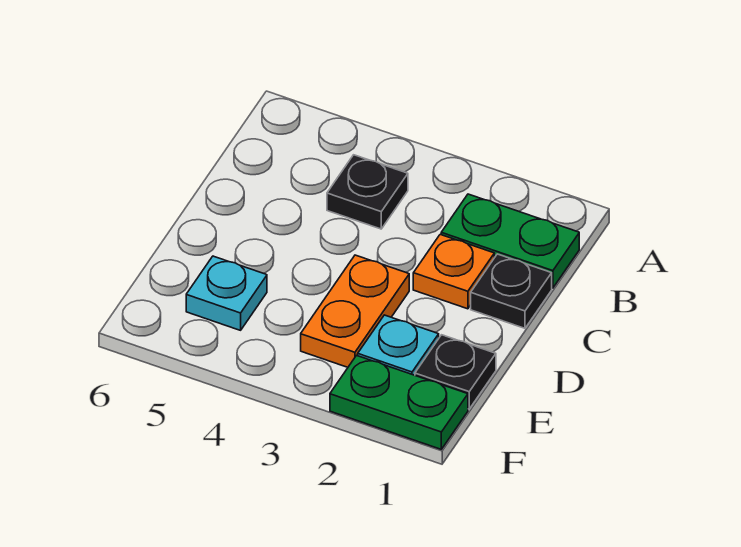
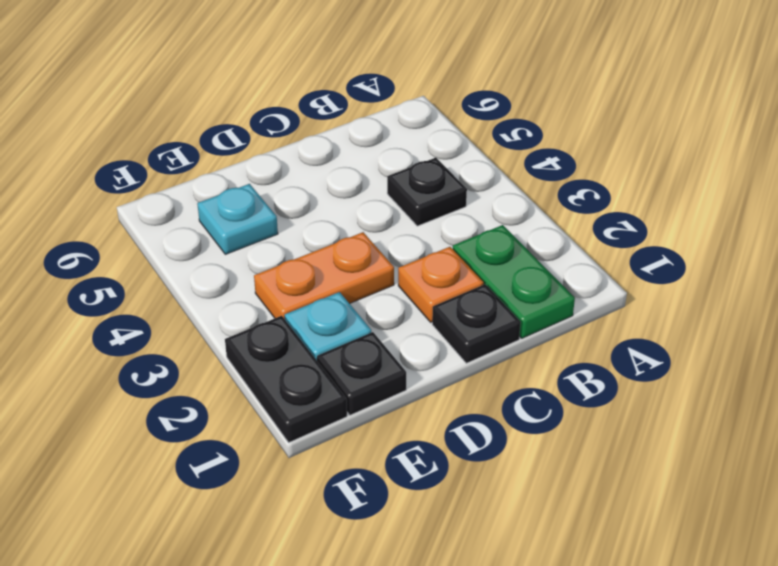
green plate F1:F2 level 1 -> black plate F1:F2 level 1

